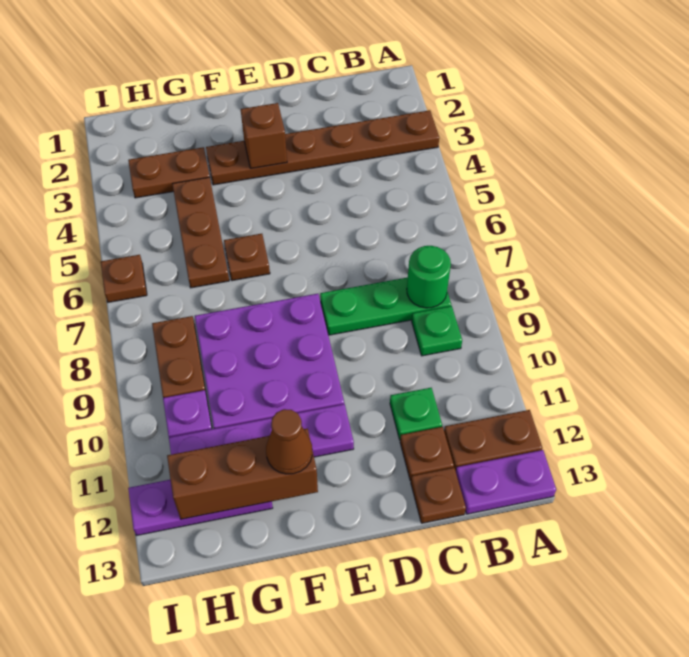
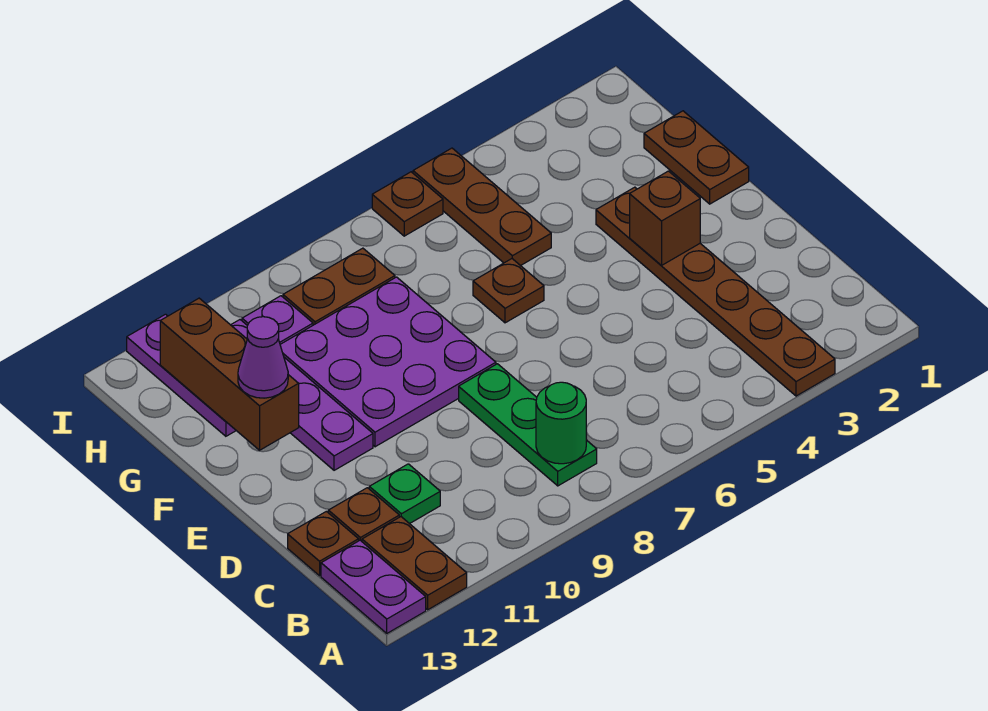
green plate B9 level 1 -> none
brown cone F12 level 3 -> purple cone F12 level 3
brown plate G3:H3 level 1 -> brown plate F1:G1 level 1
brown plate G4:G6 level 1 -> brown plate G5:I5 level 1

